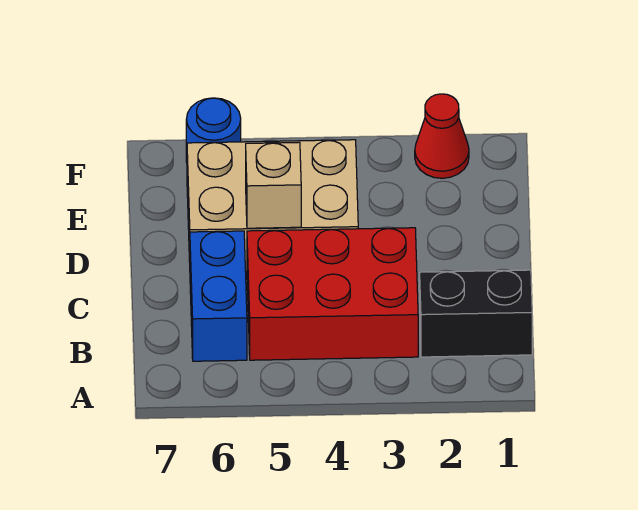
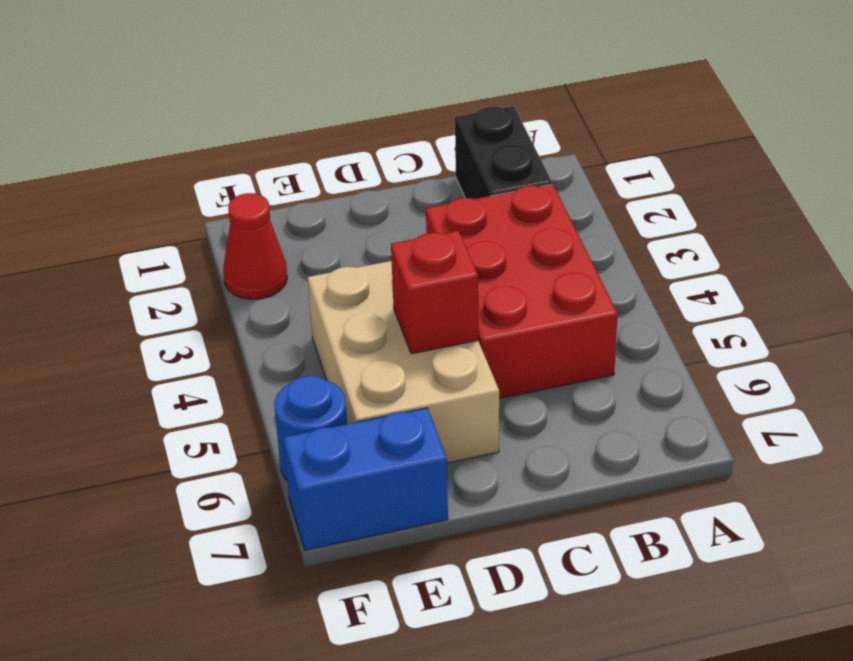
blue brick B6:C6 level 1 -> blue brick E7:F7 level 1
tan brick D5 level 2 -> red brick D5 level 2

